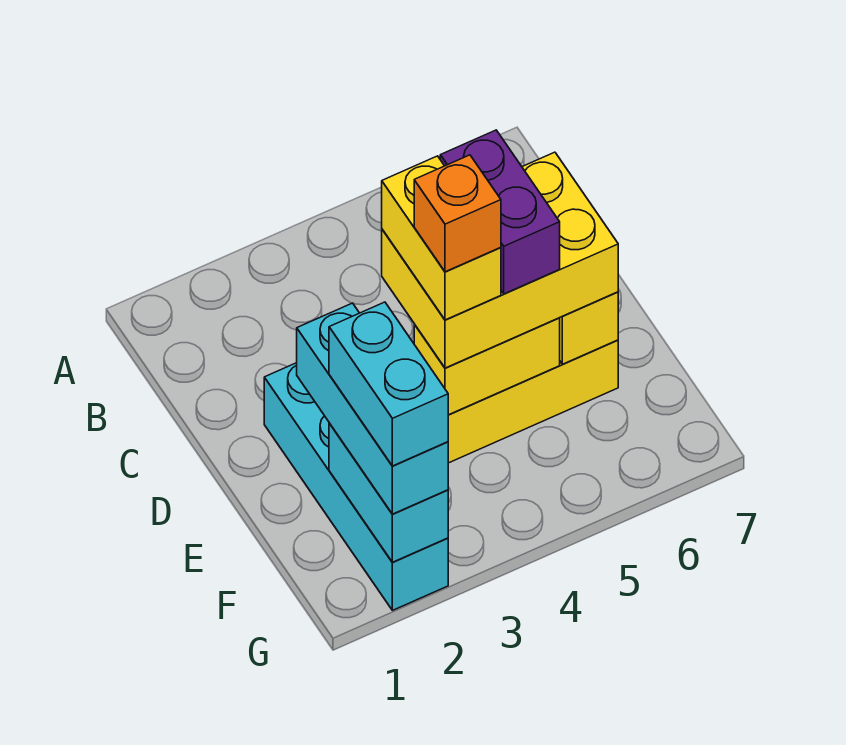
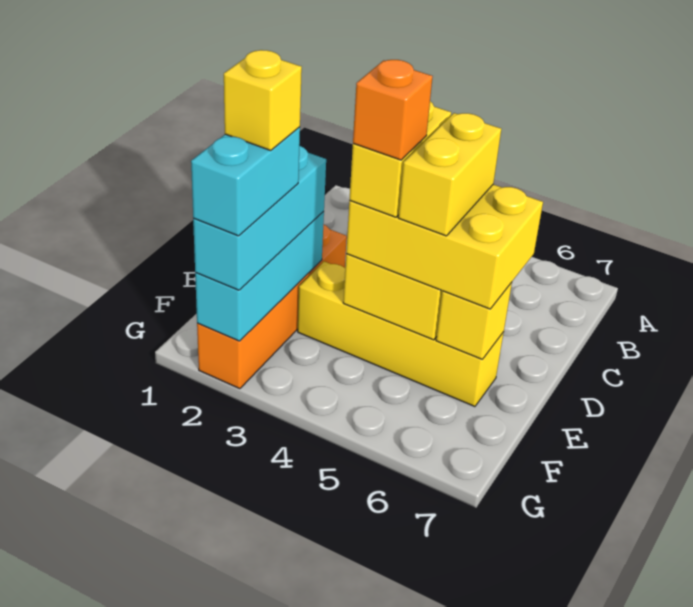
cyan brick D2:G2 level 1 -> orange brick D2:G2 level 1
purple brick D5:E5 level 4 -> yellow brick D5:E5 level 4
cyan brick F2:G2 level 2 -> cyan brick E2:G2 level 2
none -> yellow brick F2 level 5

